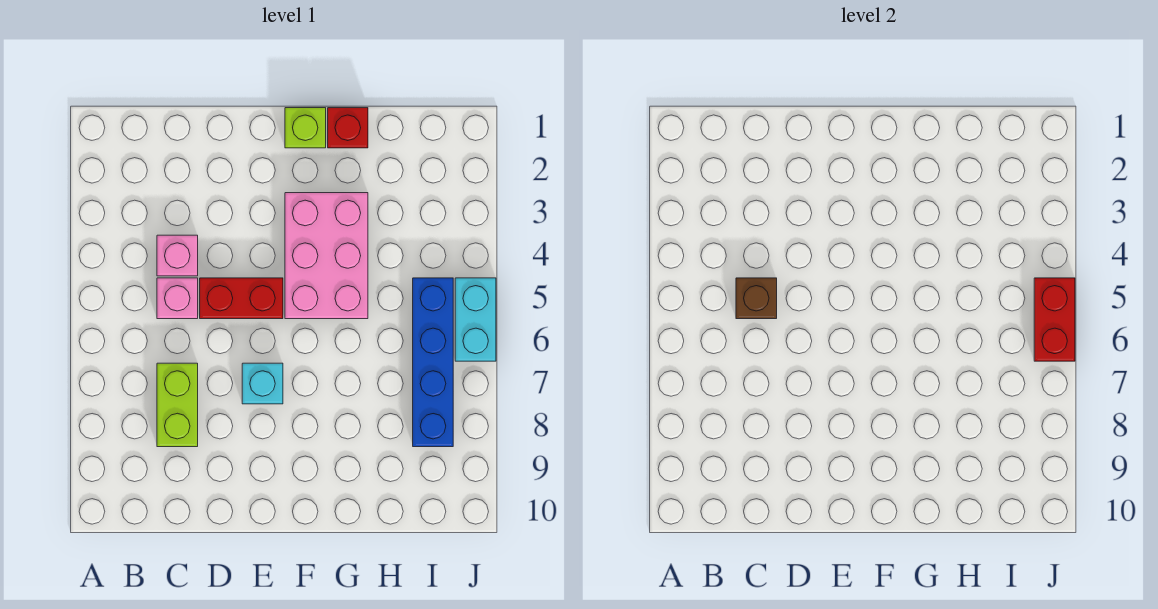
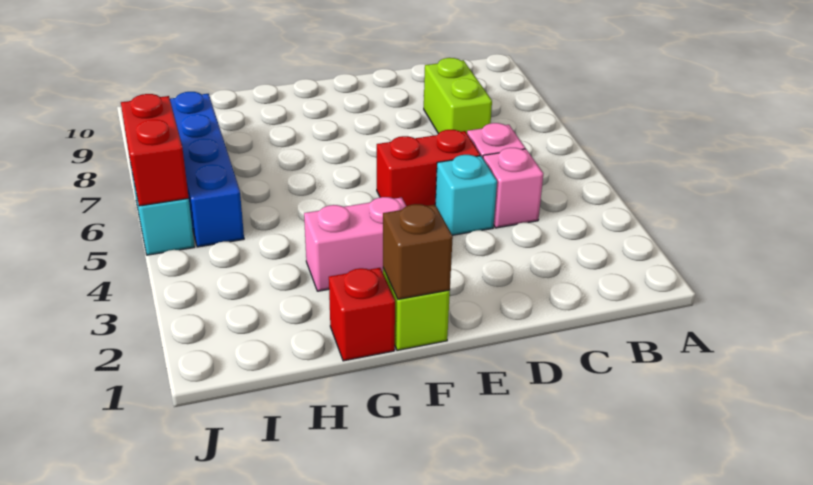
brown brick C5 level 2 -> brown brick F1 level 2
cyan brick E7 level 1 -> cyan brick D4 level 1
pink brick F3:G5 level 1 -> pink brick F3:G3 level 1

